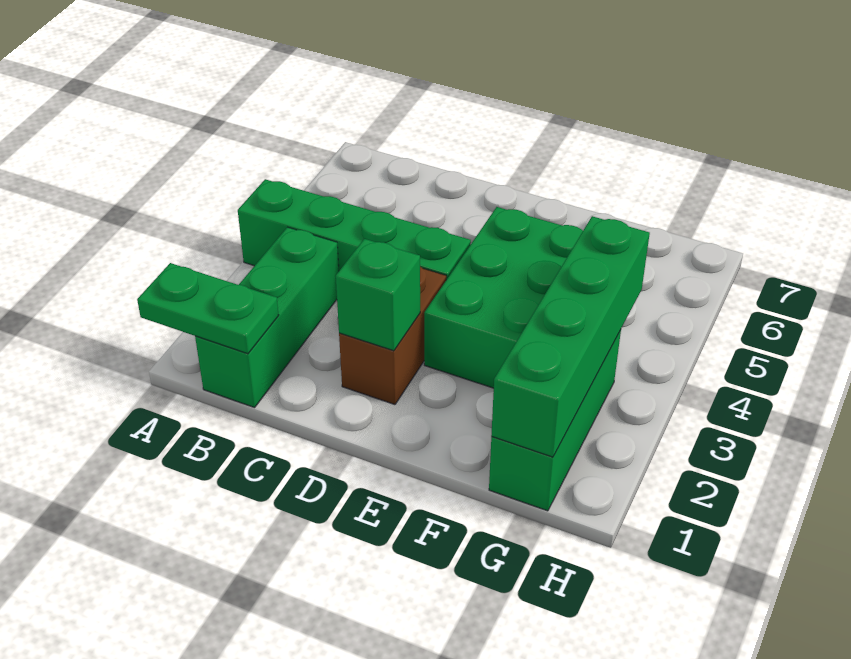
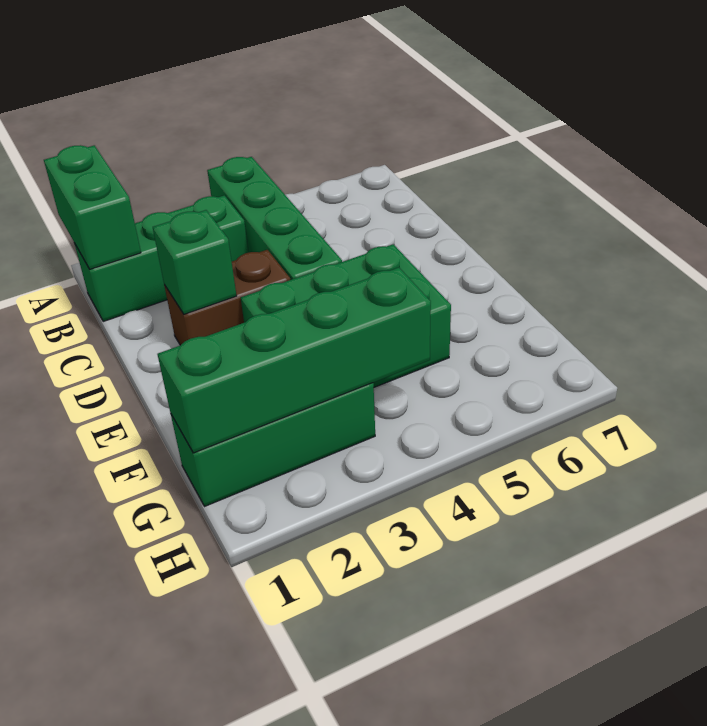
green plate A1:B1 level 2 -> green brick A1:B1 level 2

